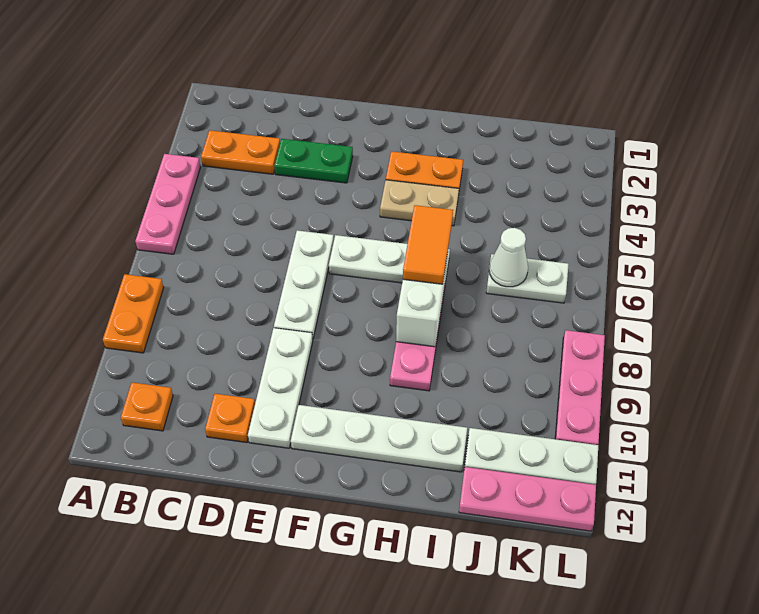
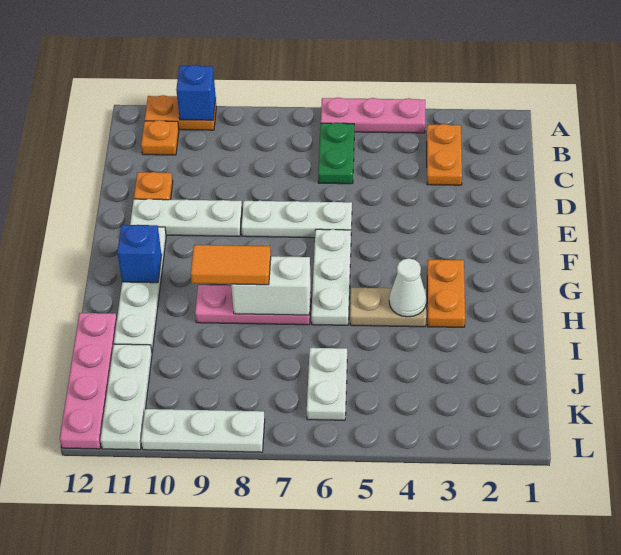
orange plate A8:A9 level 1 -> orange plate A10:A11 level 1
none -> blue brick A10 level 2
green plate D3:E3 level 1 -> green plate B6:C6 level 1
tan plate G4:H4 level 1 -> tan plate H4:H5 level 1
none -> blue brick G11 level 2
orange tile H6:H7 level 3 -> orange tile H8:H9 level 3
white cone J6 level 2 -> white cone H4 level 2
pink plate J12:L12 level 1 -> pink plate I12:L12 level 1
pink plate L8:L10 level 1 -> white plate L8:L10 level 1

